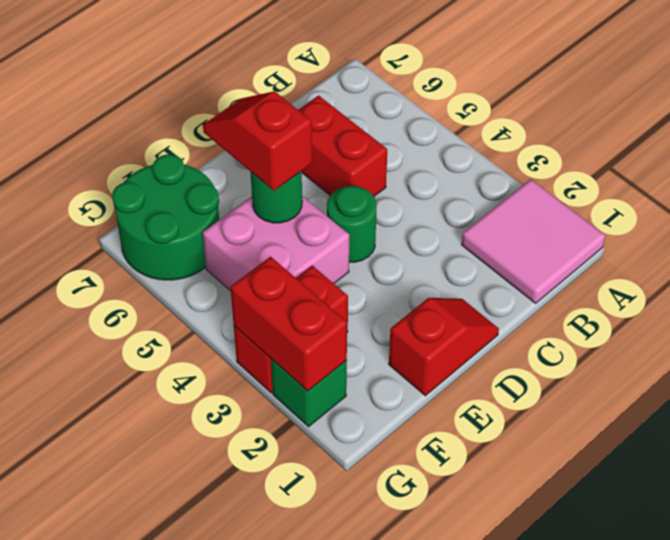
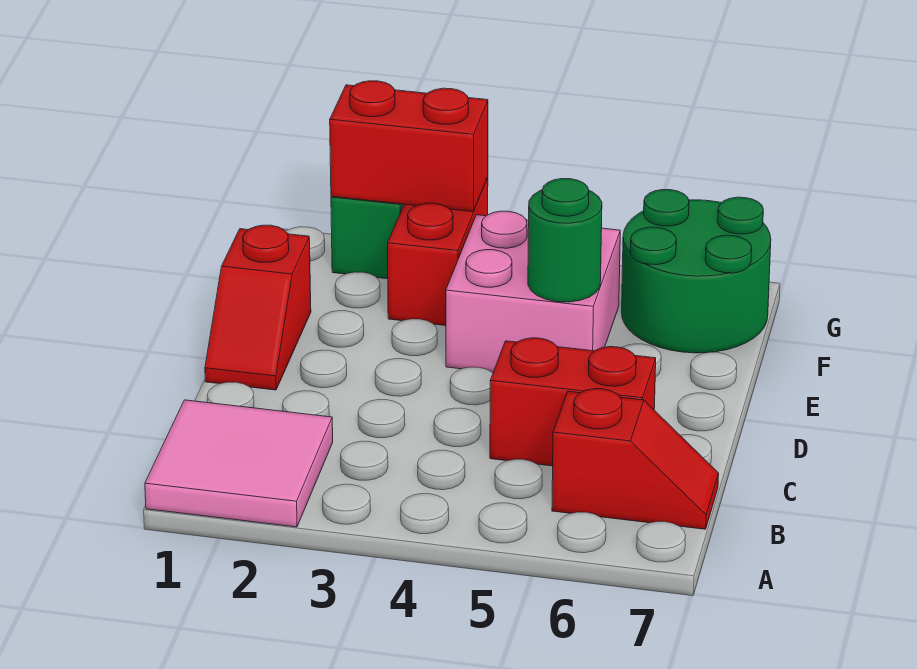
green round brick D4 level 1 -> none
red slope E5:E6 level 3 top 5 -> red slope B6:B7 level 1 top 6

